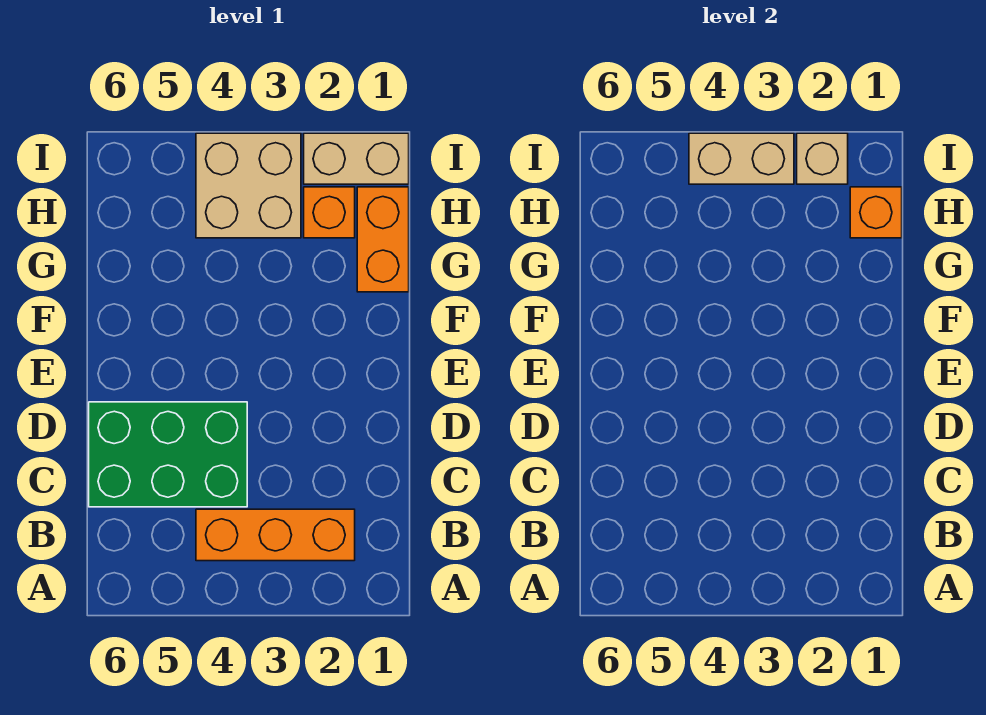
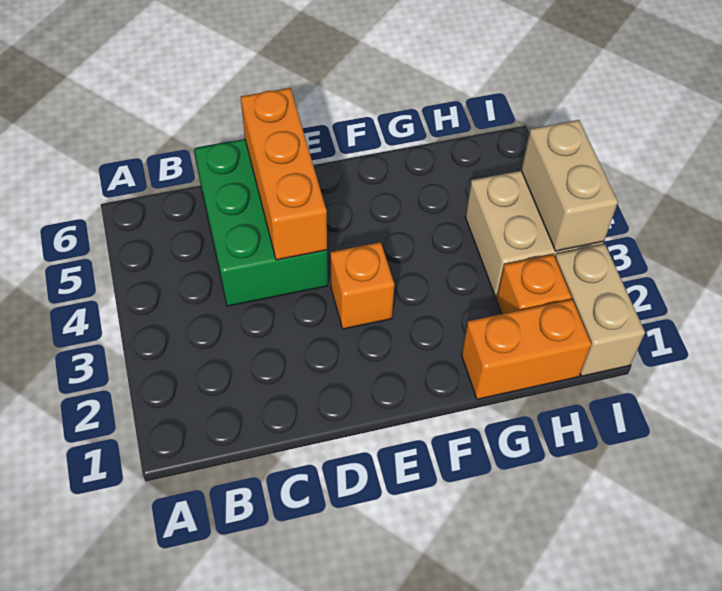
orange brick B2:B4 level 1 -> orange brick D4:D6 level 2
orange brick H1 level 2 -> orange brick E3 level 1
tan brick I2 level 2 -> none

